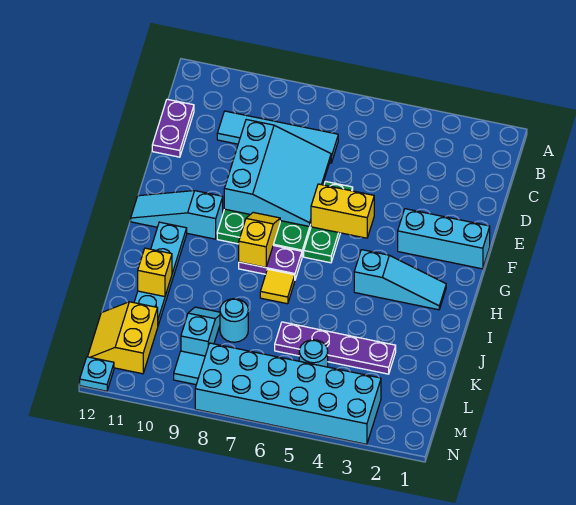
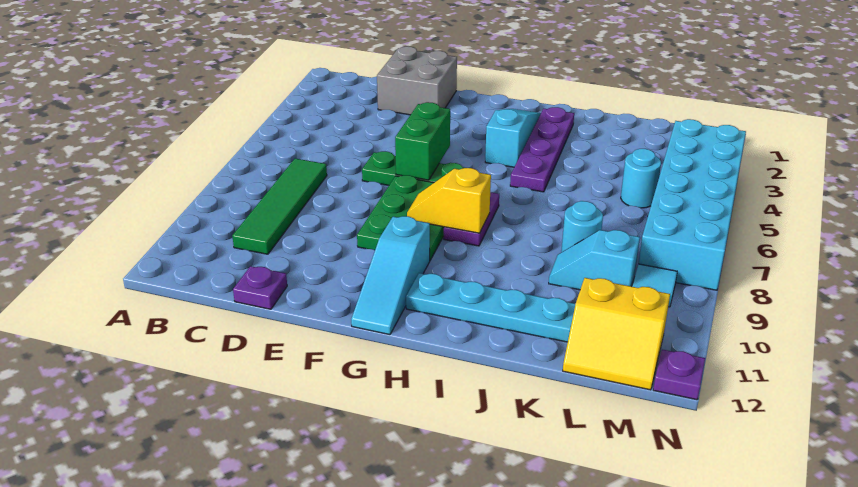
cyan tile C7:C10 level 1 -> green tile C7:C10 level 1
purple plate C12:D12 level 1 -> purple plate D12 level 1
none -> grey brick D1:E2 level 1
cyan slope D7:F9 level 2 top 9 -> none
cyan brick F1:F3 level 1 -> none
yellow brick F5:F6 level 2 -> green brick F5:F6 level 2
yellow tile I7 level 1 -> none
yellow brick J11 level 2 -> none
purple plate K3:K6 level 1 -> purple plate I2:I5 level 1
cyan plate N12 level 1 -> purple plate N12 level 1

